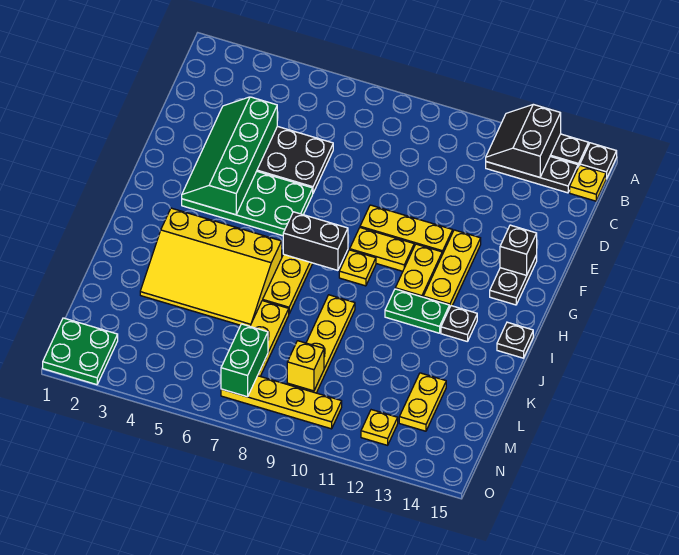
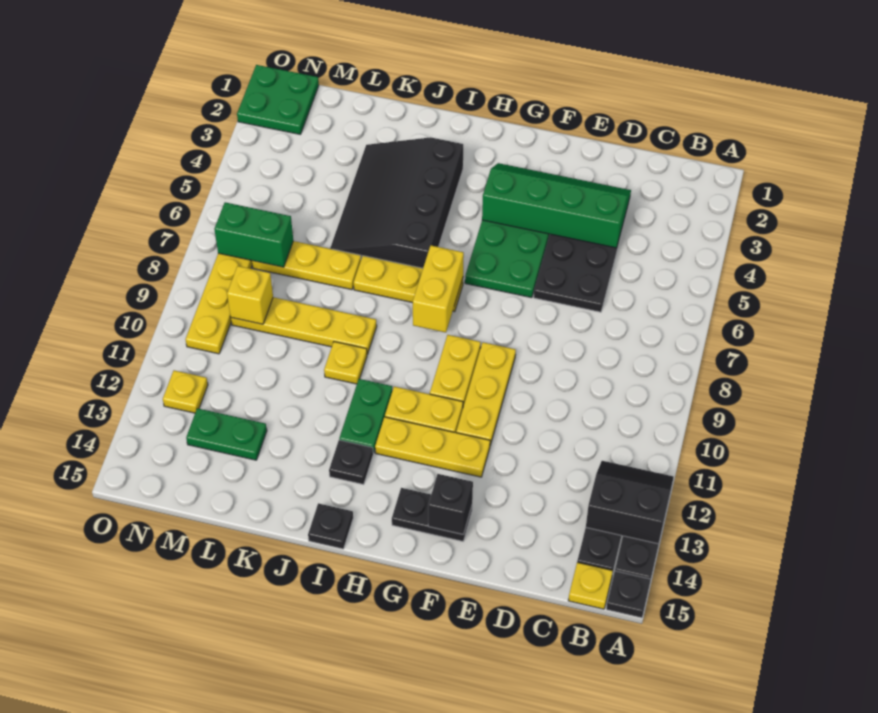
black brick H7:H8 level 2 -> yellow brick H7:H8 level 2
yellow plate H9 level 1 -> yellow plate J10 level 1
yellow slope I3:K6 level 1 top I -> black slope I3:K6 level 1 top I
yellow plate L13:M13 level 1 -> green plate L13:M13 level 1

